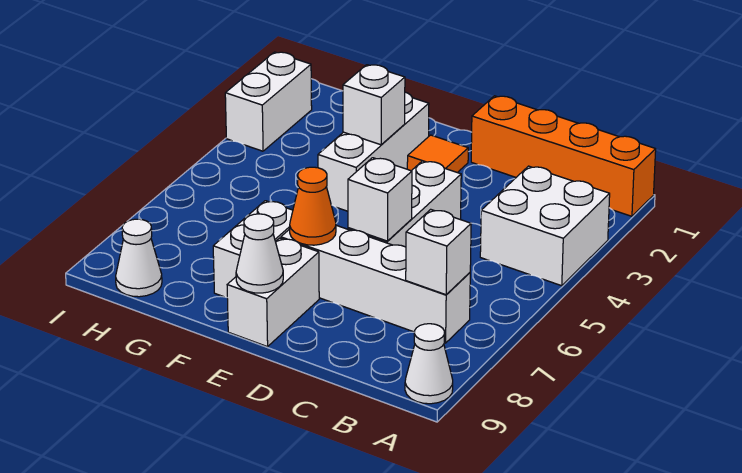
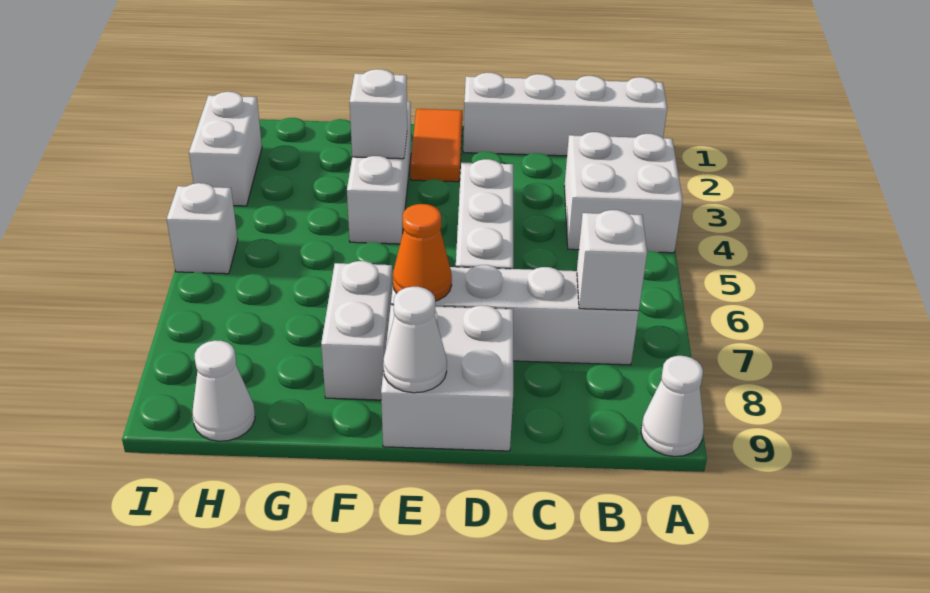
orange brick A1:D1 level 1 -> white brick A1:D1 level 1
white brick D6 level 2 -> white brick I5 level 1
orange tile E2 level 1 -> orange tile E1:E2 level 1
white brick E8:E9 level 1 -> white brick D8:E9 level 1

